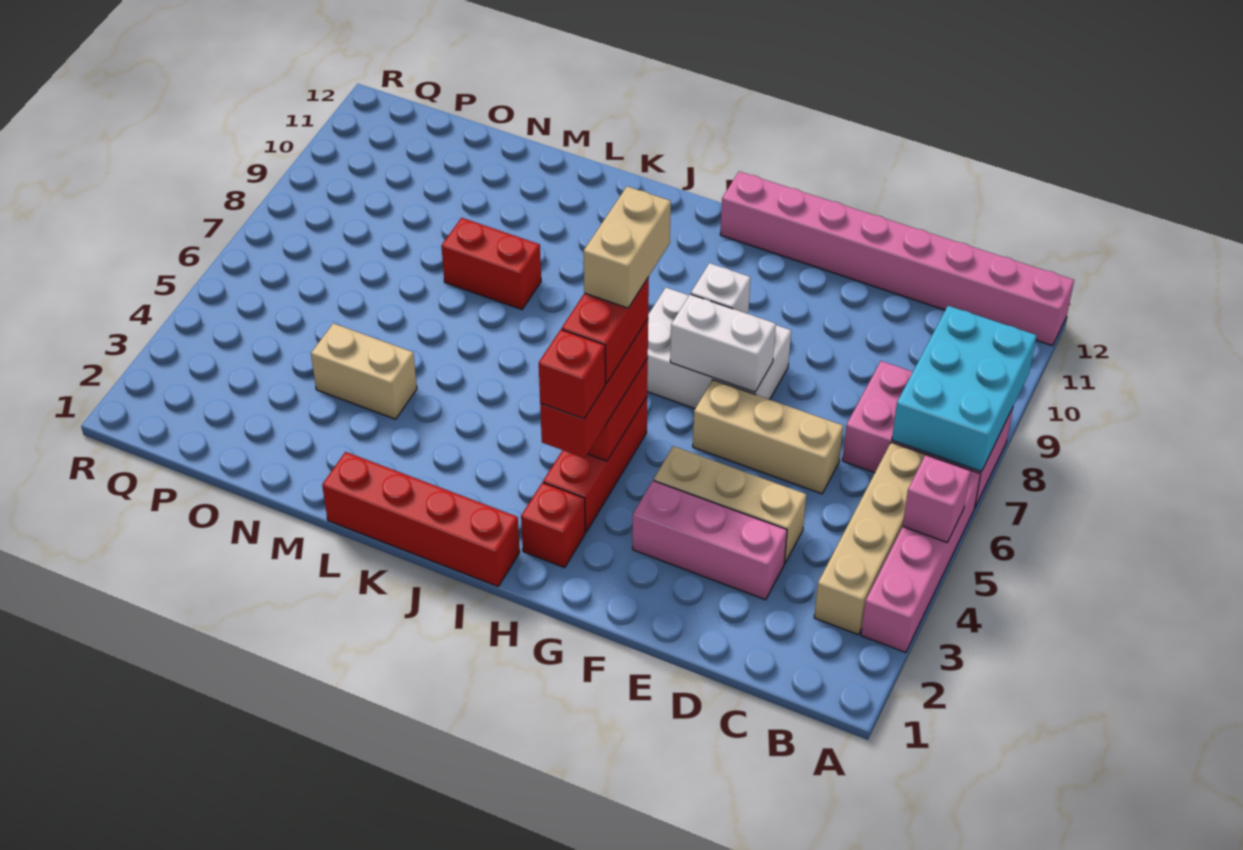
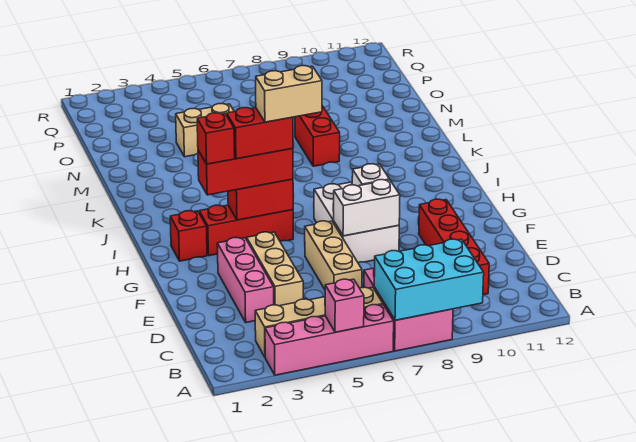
pink brick A12:H12 level 1 -> none
white brick F7:G7 level 2 -> white brick F7:F8 level 2
red brick I1:L1 level 1 -> red brick C10:F10 level 1
tan brick M4:N4 level 1 -> tan brick N4:N5 level 1

